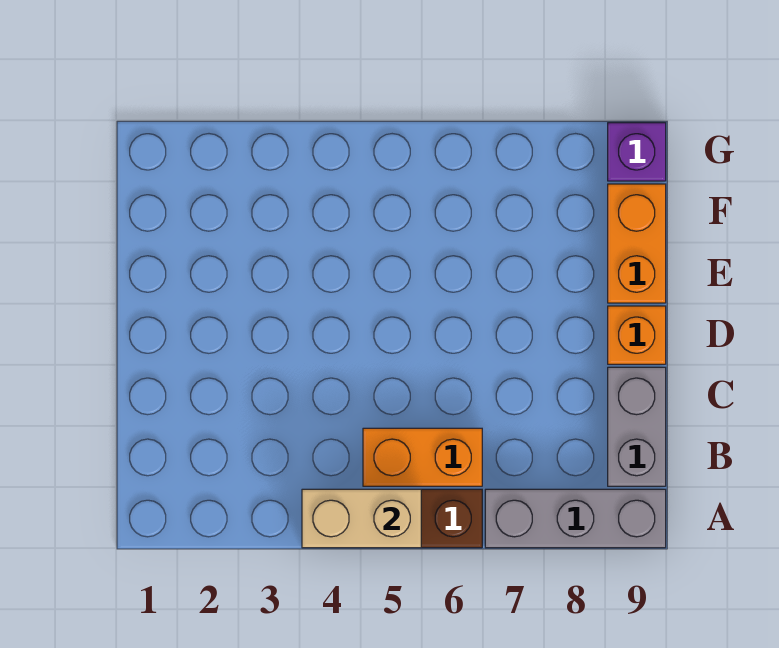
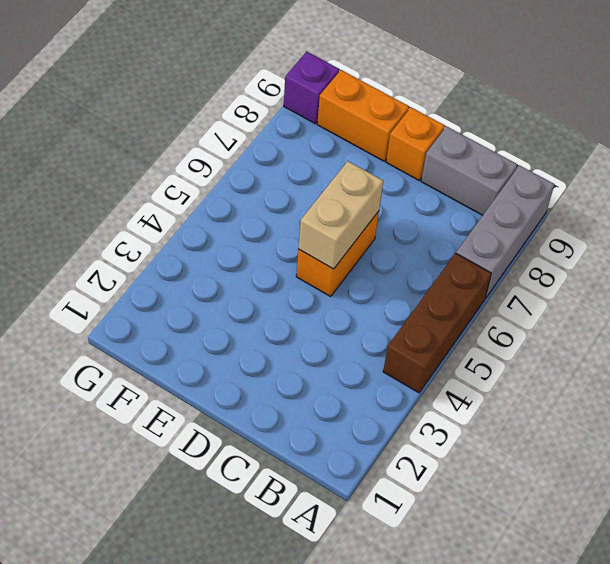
tan brick A4:A5 level 2 -> tan brick D5:D6 level 2
orange brick B5:B6 level 1 -> orange brick D5:D6 level 1

